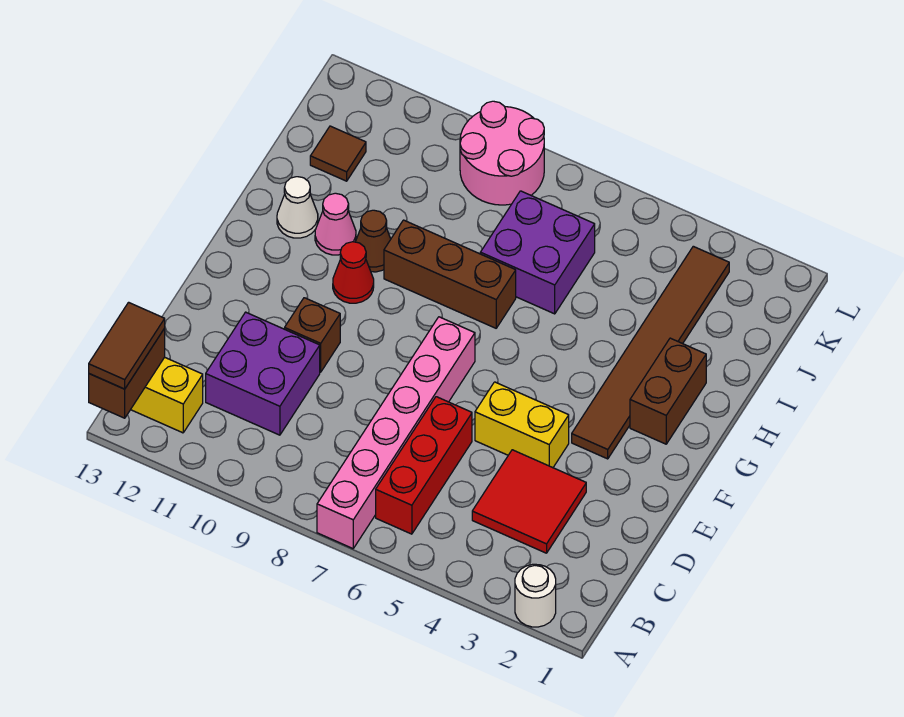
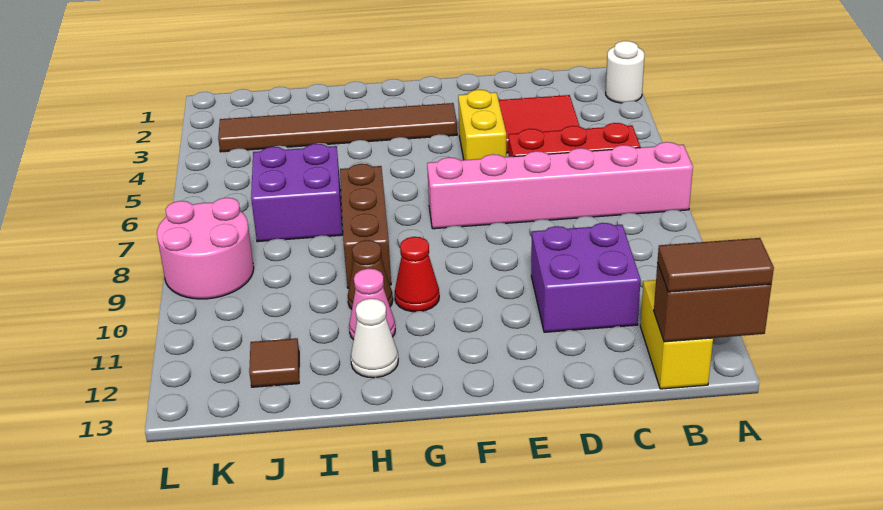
brown brick E10 level 1 -> none
brown brick G2:H2 level 1 -> none

